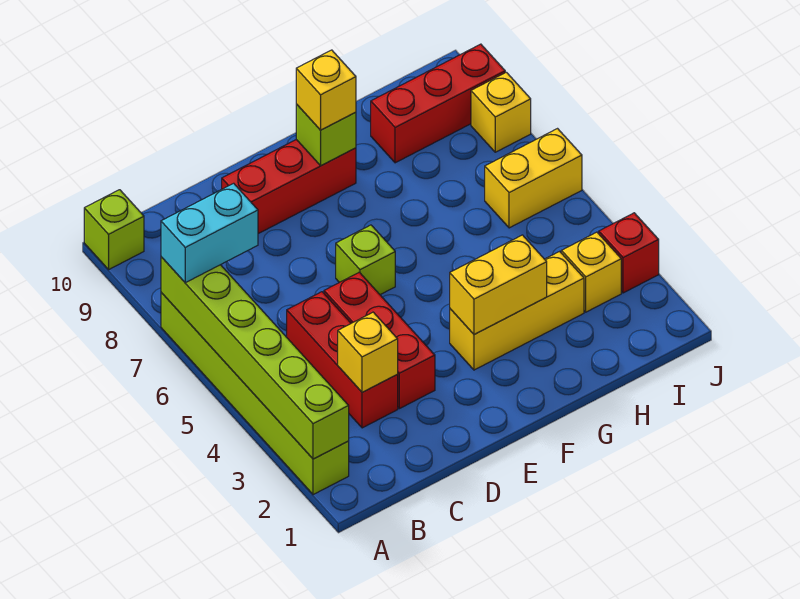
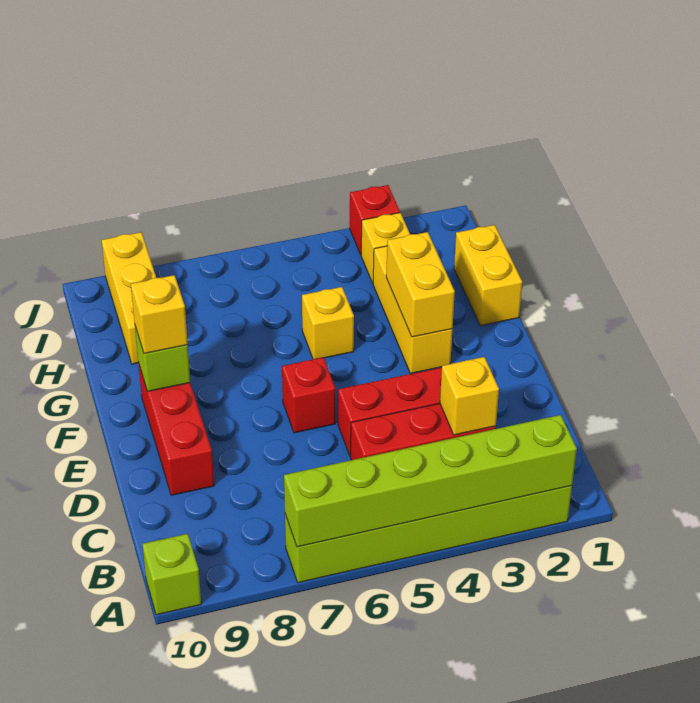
cyan brick A7:B7 level 3 -> none
lime brick E6 level 1 -> red brick E6 level 1
red brick H9:J9 level 1 -> yellow brick H9:J9 level 1
yellow brick I6:J6 level 1 -> yellow brick G1:H1 level 1
yellow brick J8 level 1 -> yellow brick G5 level 1

